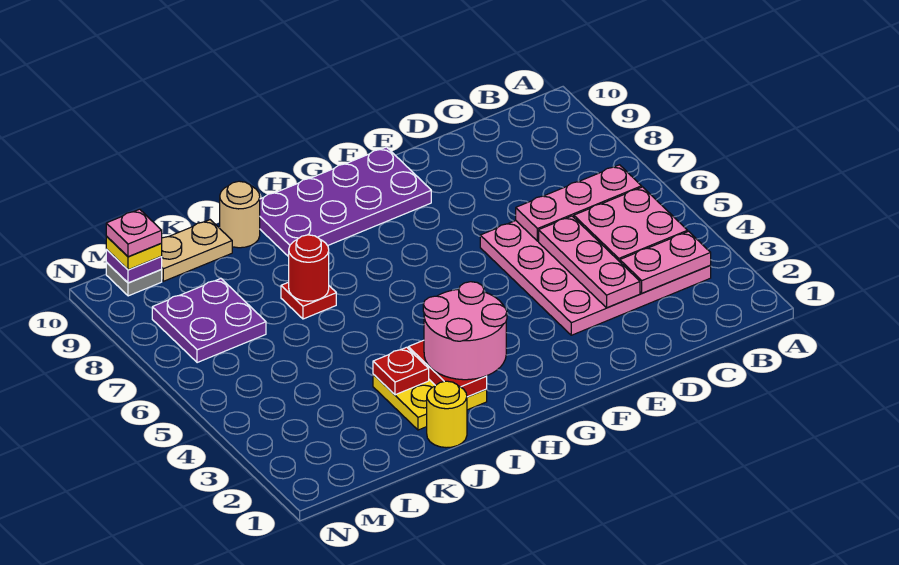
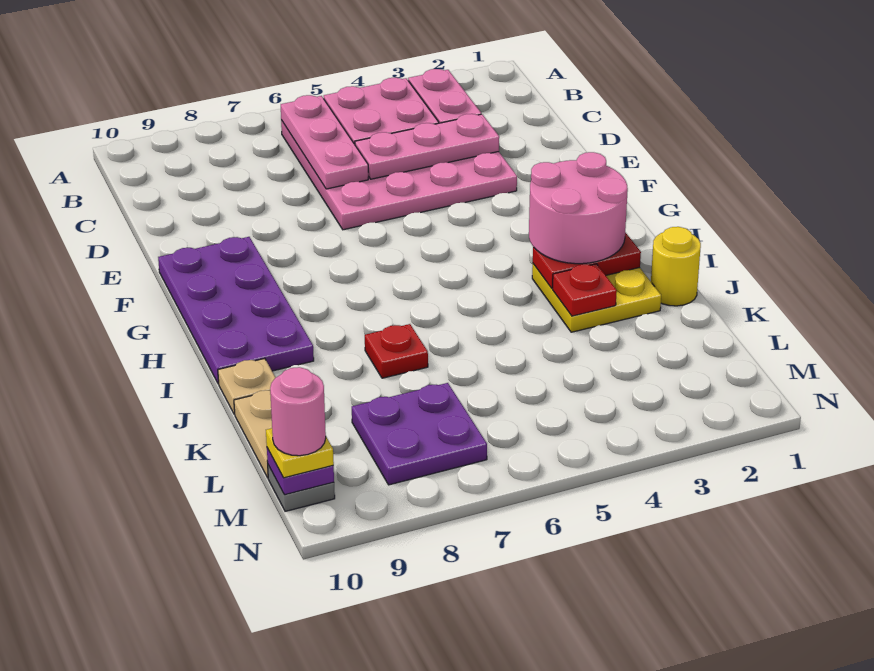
red round brick J7 level 2 -> none
tan round brick J10 level 1 -> tan plate J10 level 1
pink plate M10 level 4 -> pink round brick M10 level 4

